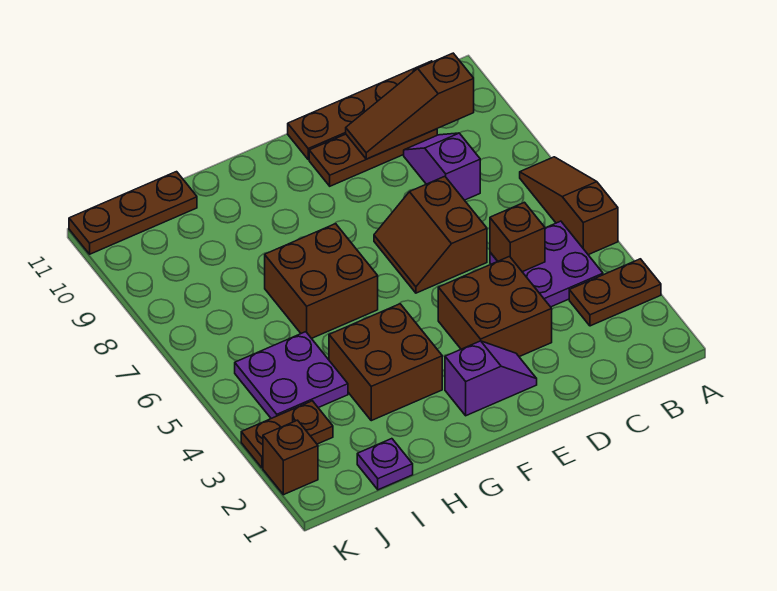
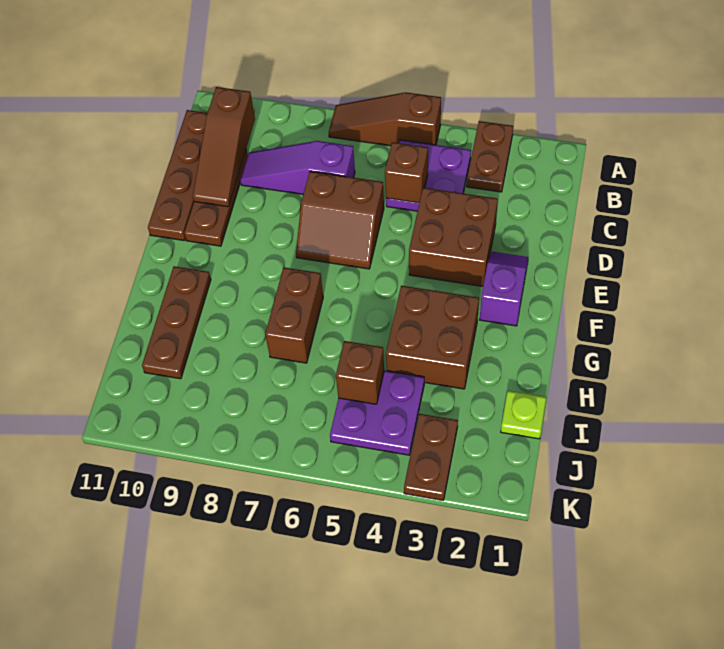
purple slope C8:C9 level 1 top 8 -> purple slope C7:C9 level 1 top 7
brown brick G6:H7 level 1 -> brown brick G7:H7 level 1
purple plate I1 level 1 -> lime plate I1 level 1
brown plate I11:K11 level 1 -> brown plate G10:I10 level 1
brown brick K2 level 1 -> brown brick I5 level 2

